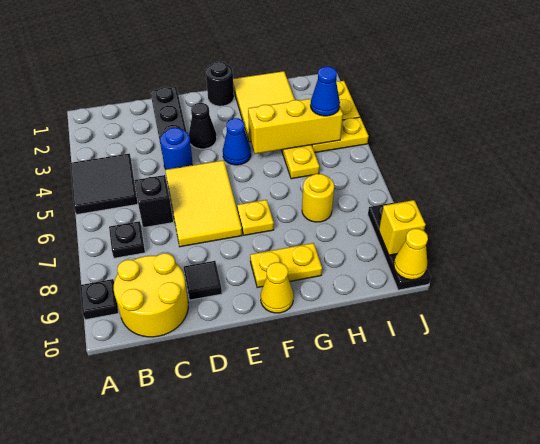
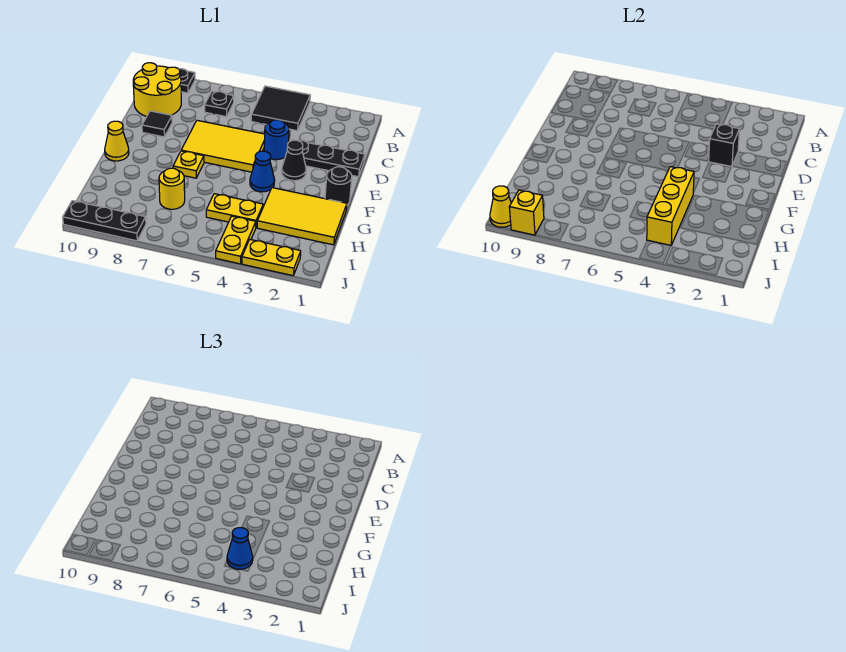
black brick C6 level 1 -> black brick D3 level 2
yellow plate F9:G9 level 1 -> none

